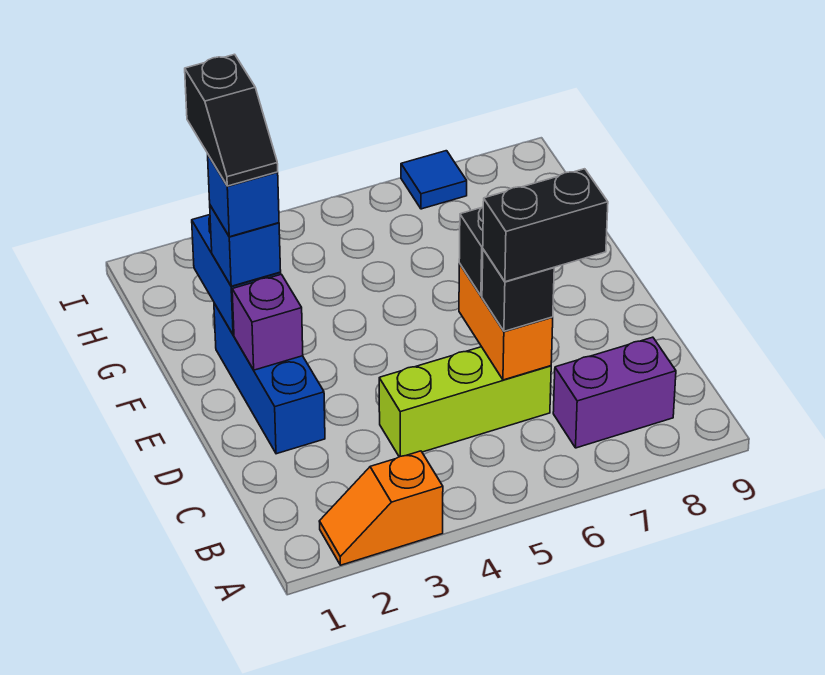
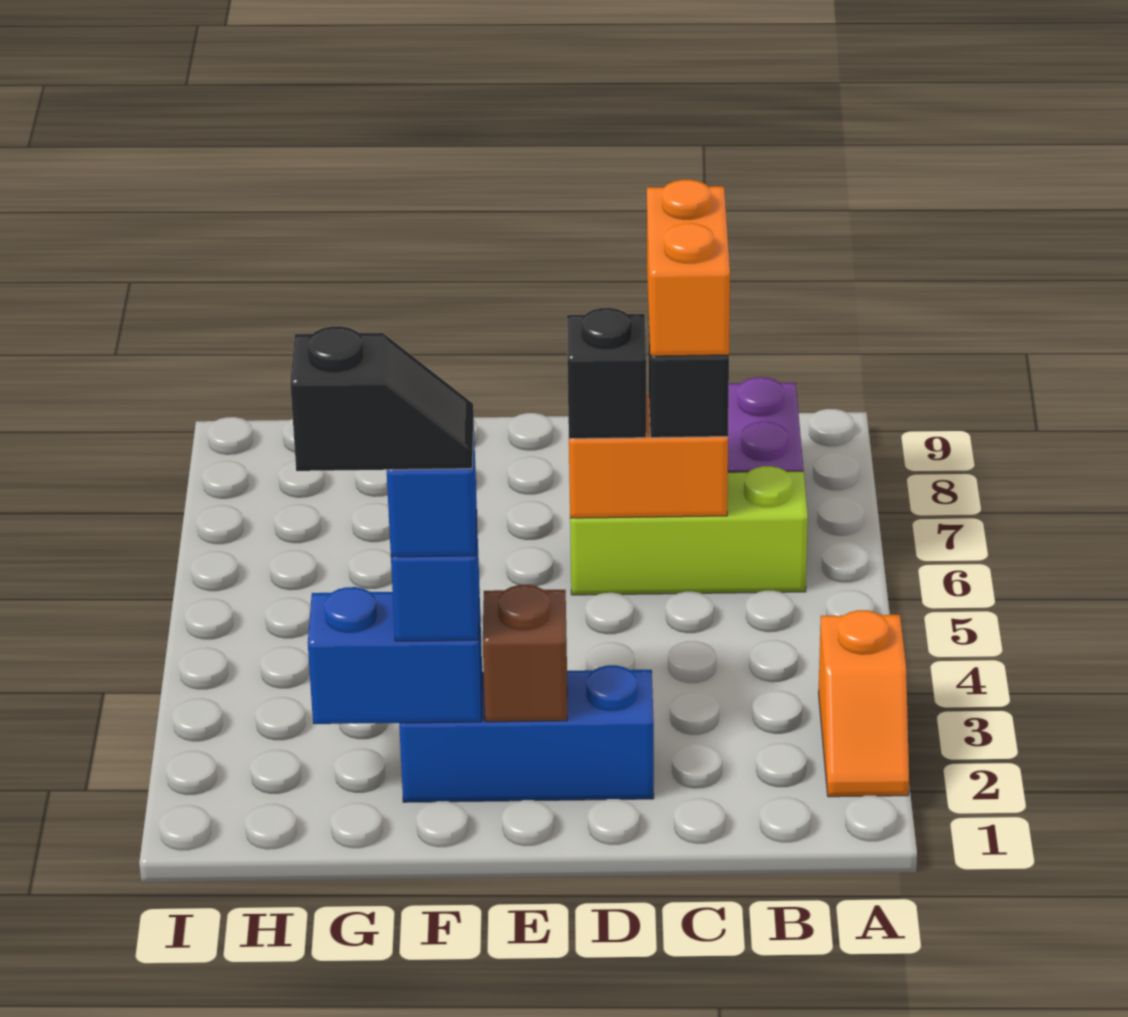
lime brick C4:C6 level 1 -> lime brick B6:D6 level 1
black brick C6:C7 level 4 -> orange brick C6:C7 level 4
purple brick E2 level 2 -> brown brick E2 level 2
blue tile I7 level 1 -> none

